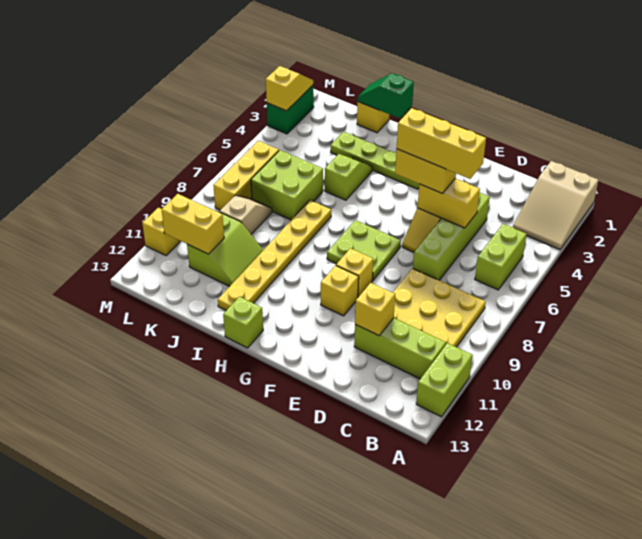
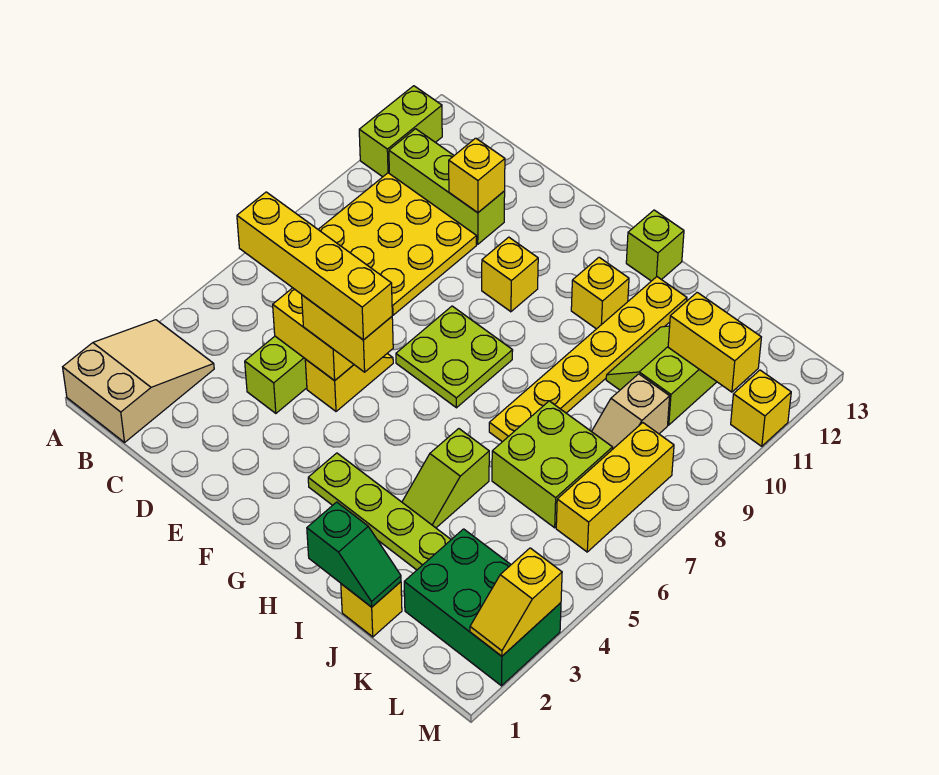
lime brick B5:B6 level 1 -> none
yellow brick D5:F5 level 4 -> yellow brick C5:F5 level 4
yellow brick F9 level 1 -> yellow brick H11 level 1
green brick M2:M3 level 1 -> green brick K2:M3 level 1

